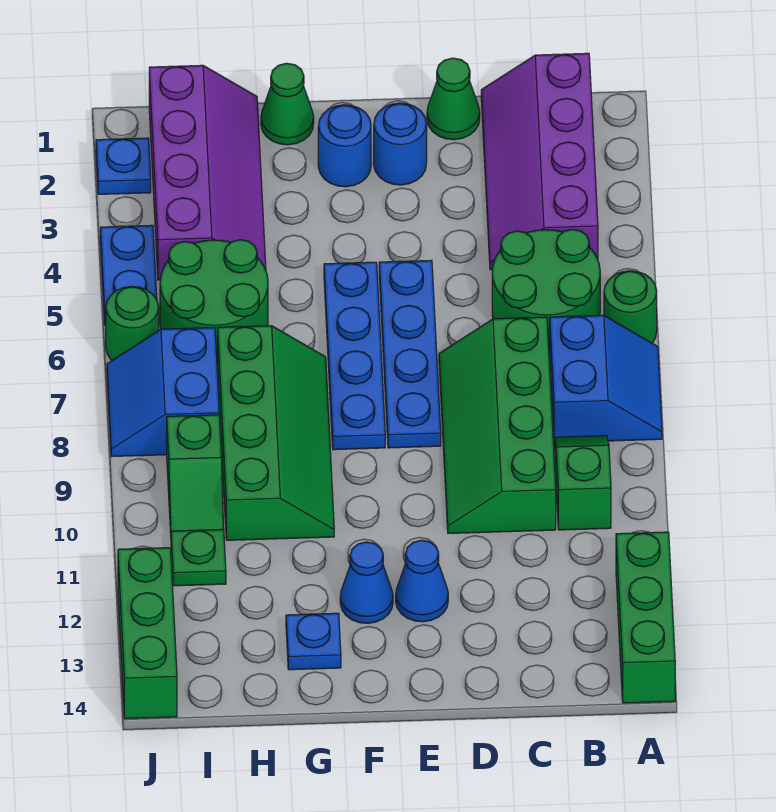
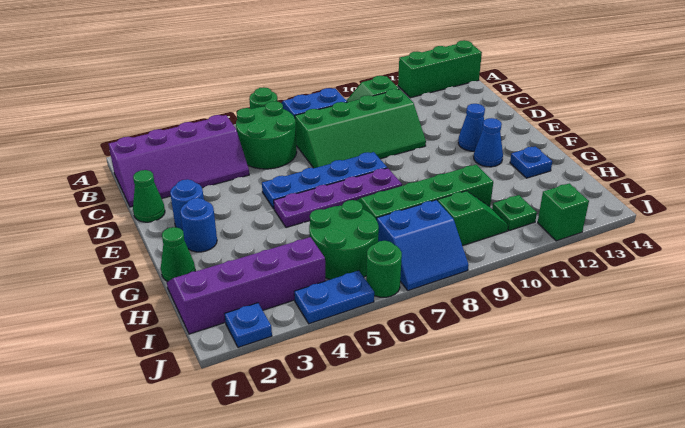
blue plate F5:F8 level 1 -> purple plate F5:F8 level 1
green brick J12:J14 level 1 -> green brick J12 level 1

